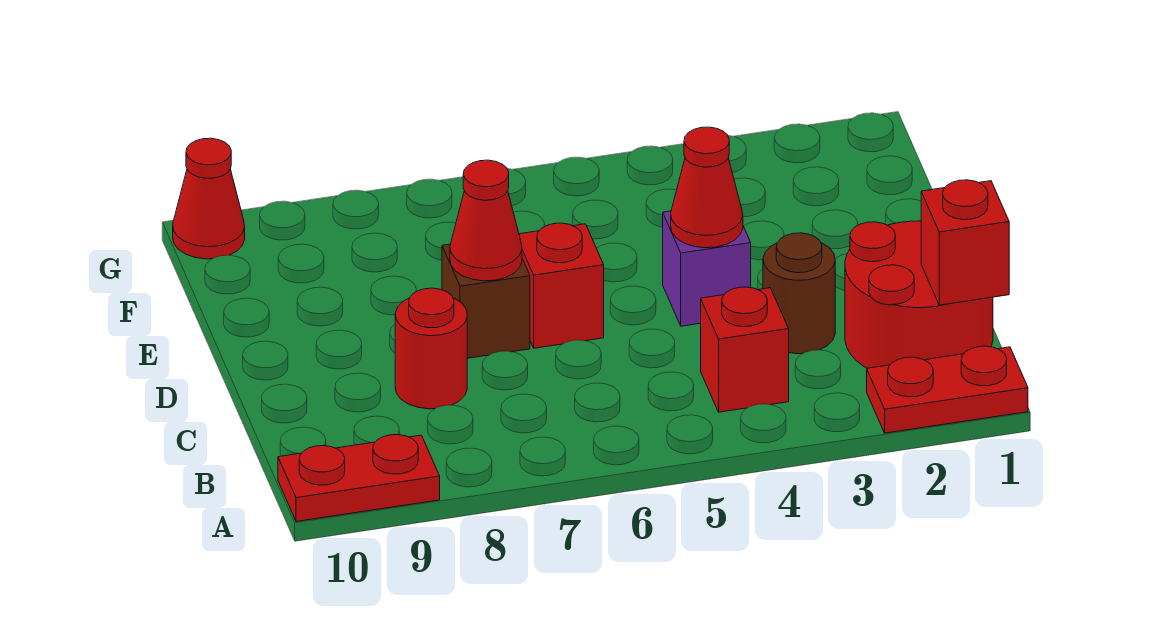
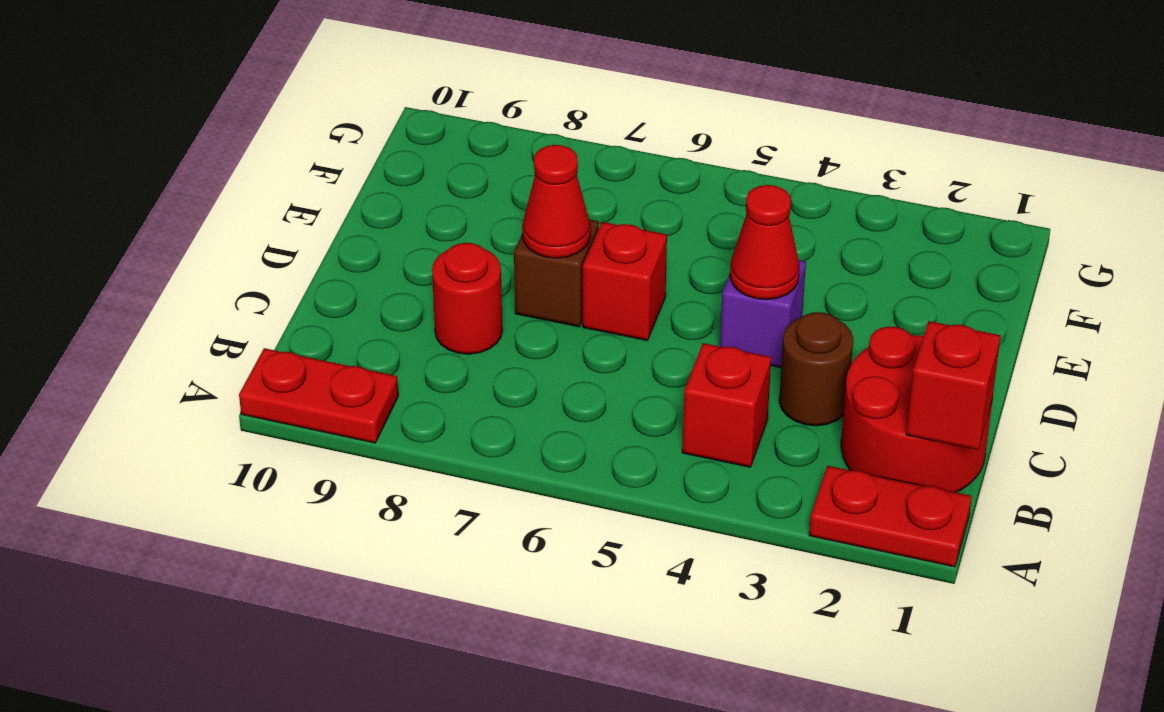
red cone G10 level 1 -> none

